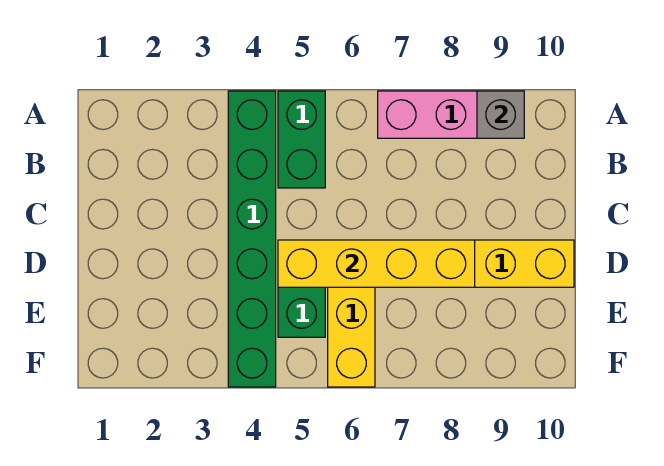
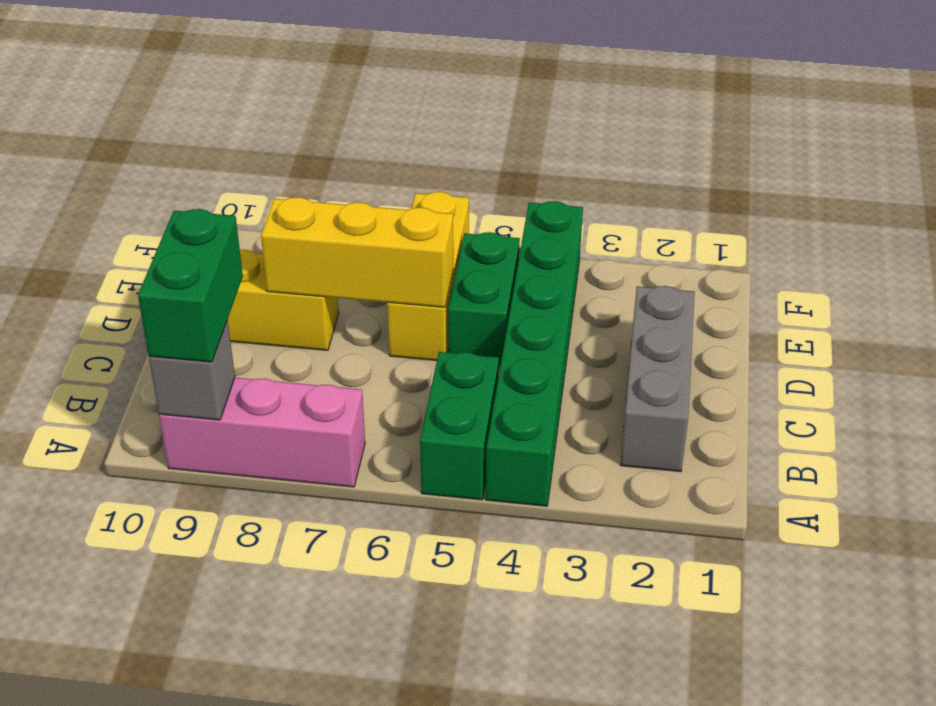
none -> green brick A9:B9 level 3
none -> grey brick B2:D2 level 1
yellow brick D5:D8 level 2 -> yellow brick D6:D8 level 2

